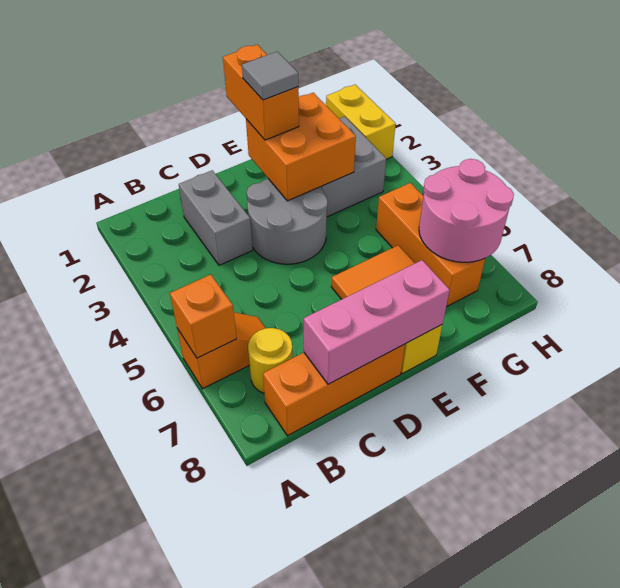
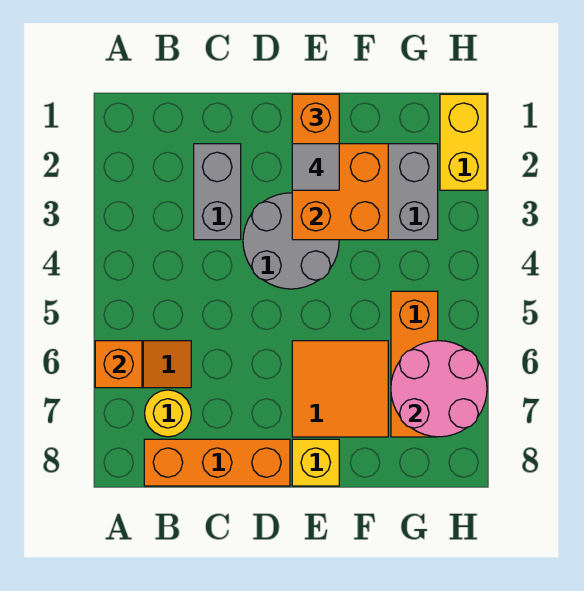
pink brick C8:E8 level 2 -> none

